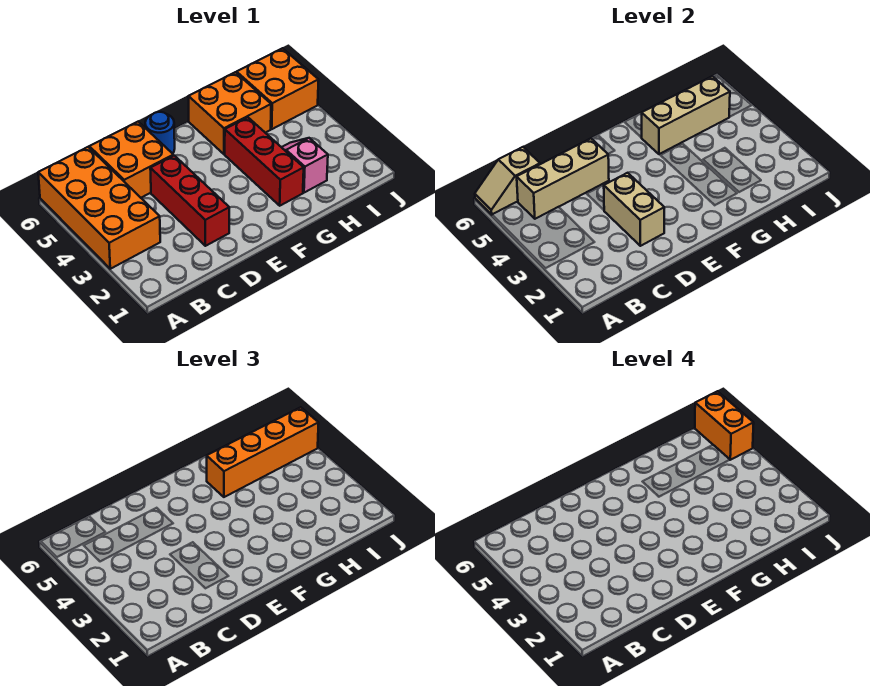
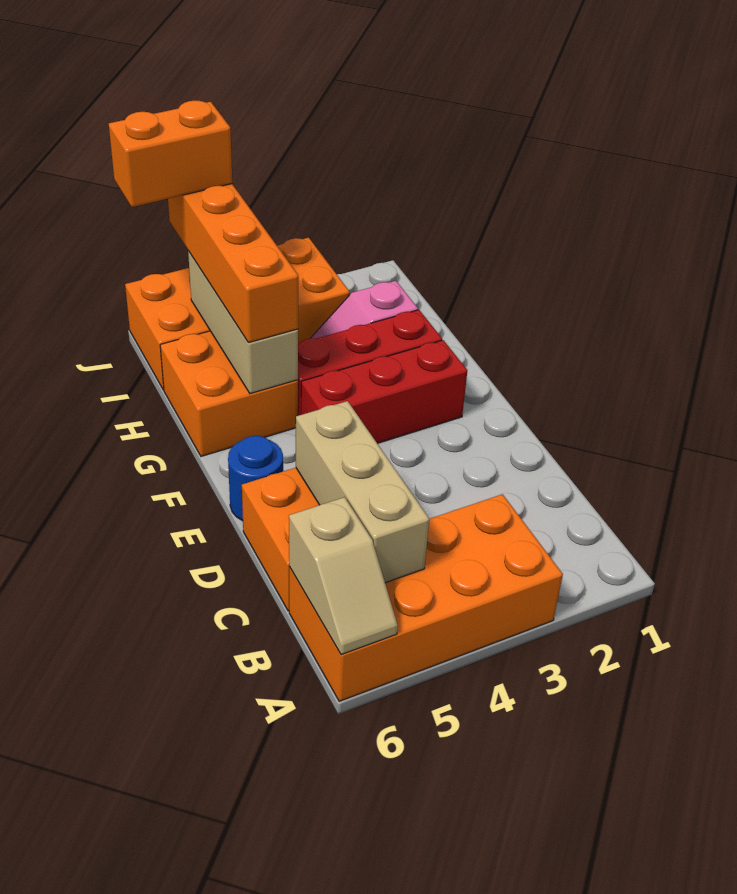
red brick D2:D4 level 1 -> red brick F2:F4 level 1
tan brick D2:D3 level 2 -> none
orange brick I5:J6 level 1 -> orange brick I3:J6 level 1

